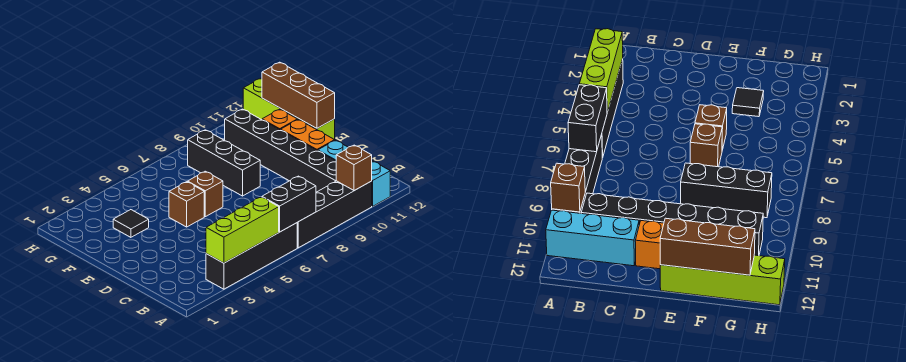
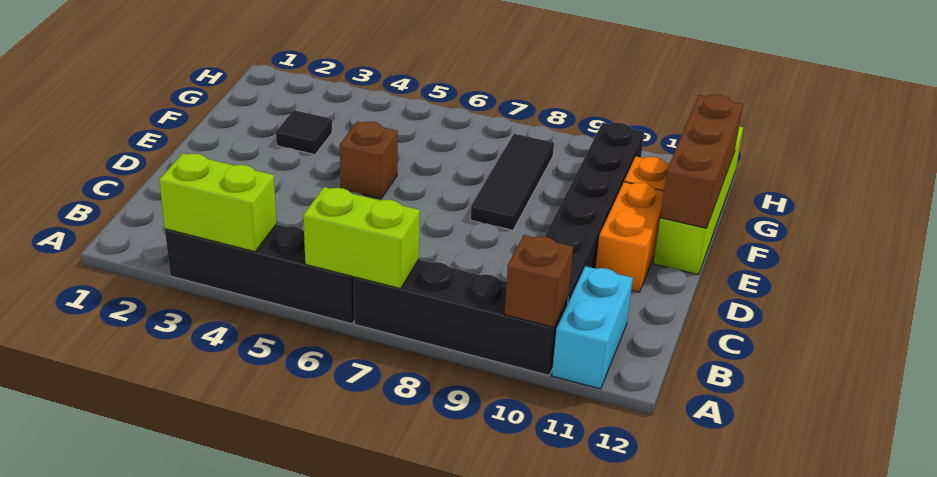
lime brick A3:A5 level 2 -> lime brick A3:A4 level 2
black brick A6:A7 level 2 -> lime brick A6:A7 level 2
cyan brick A11:C11 level 1 -> cyan brick A11:B11 level 1
brown brick E6 level 1 -> none
black brick E8:G8 level 1 -> black tile E8:G8 level 1

